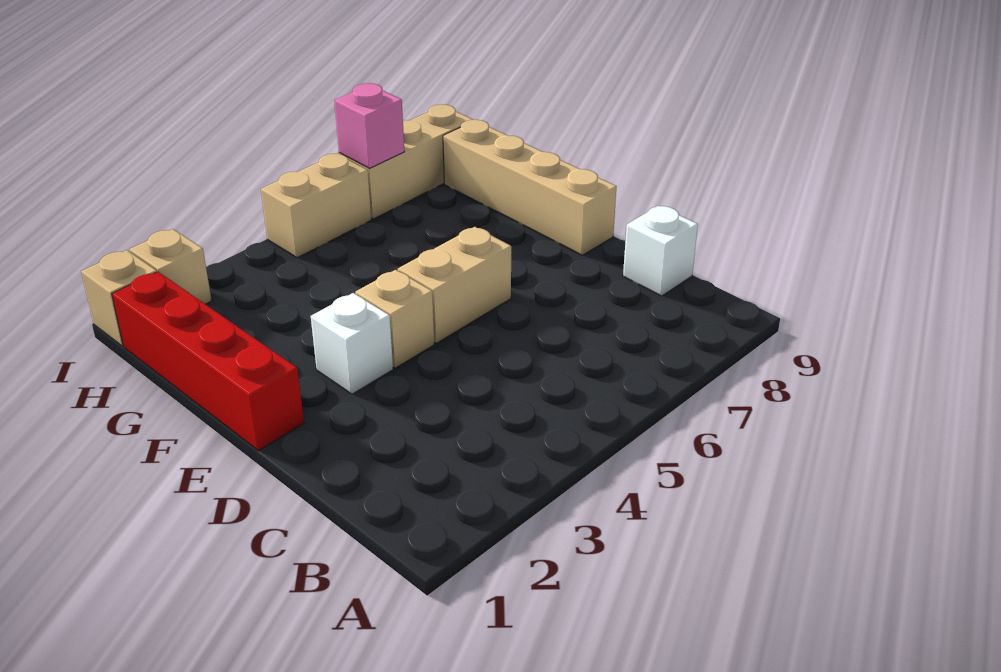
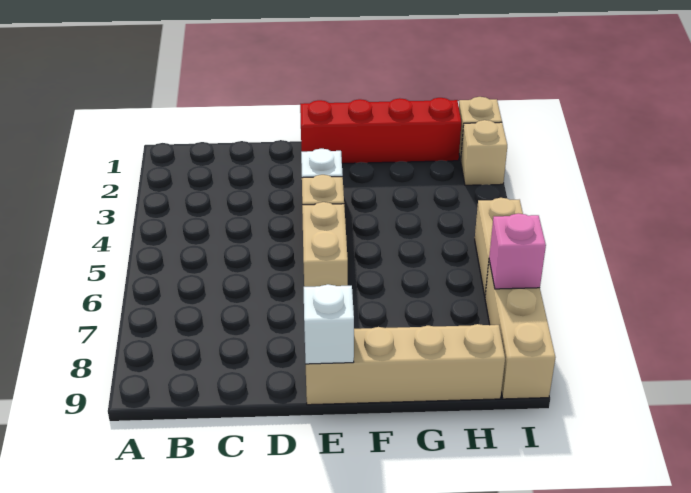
white brick C9 level 1 -> white brick E9 level 2

